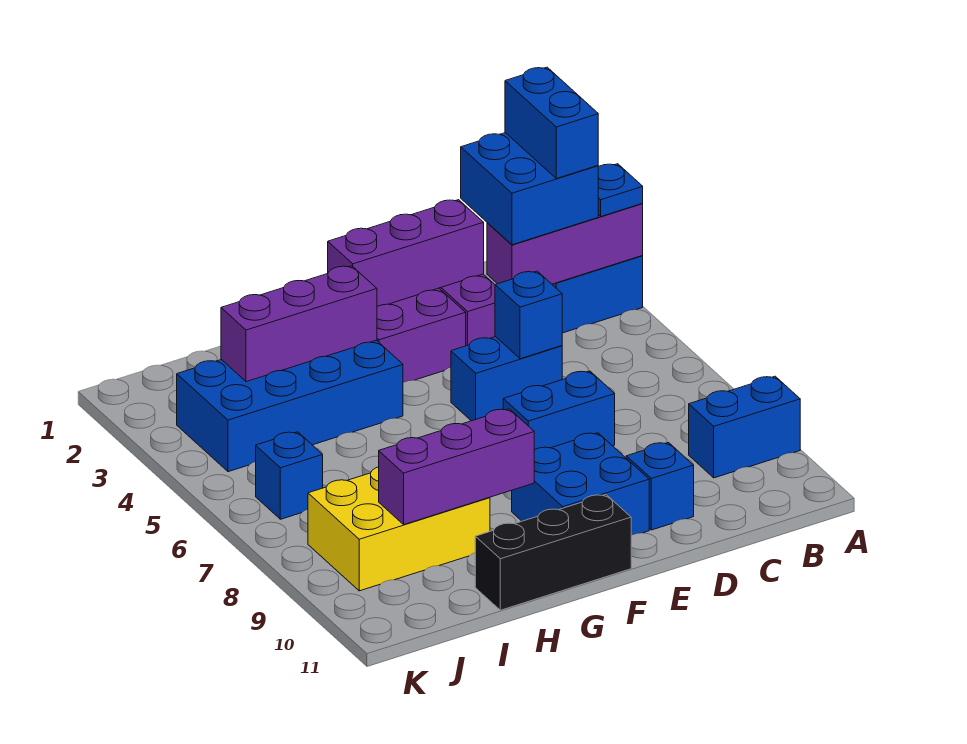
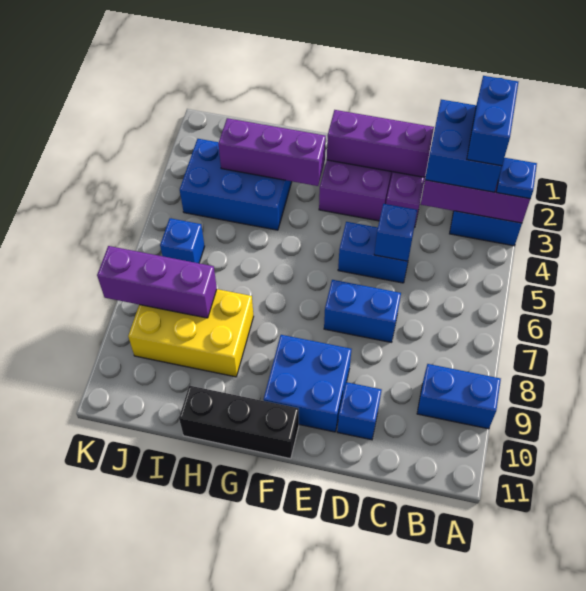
blue brick G3:J4 level 1 -> blue brick H3:J4 level 1
purple brick G9:I9 level 2 -> purple brick I8:K8 level 2

